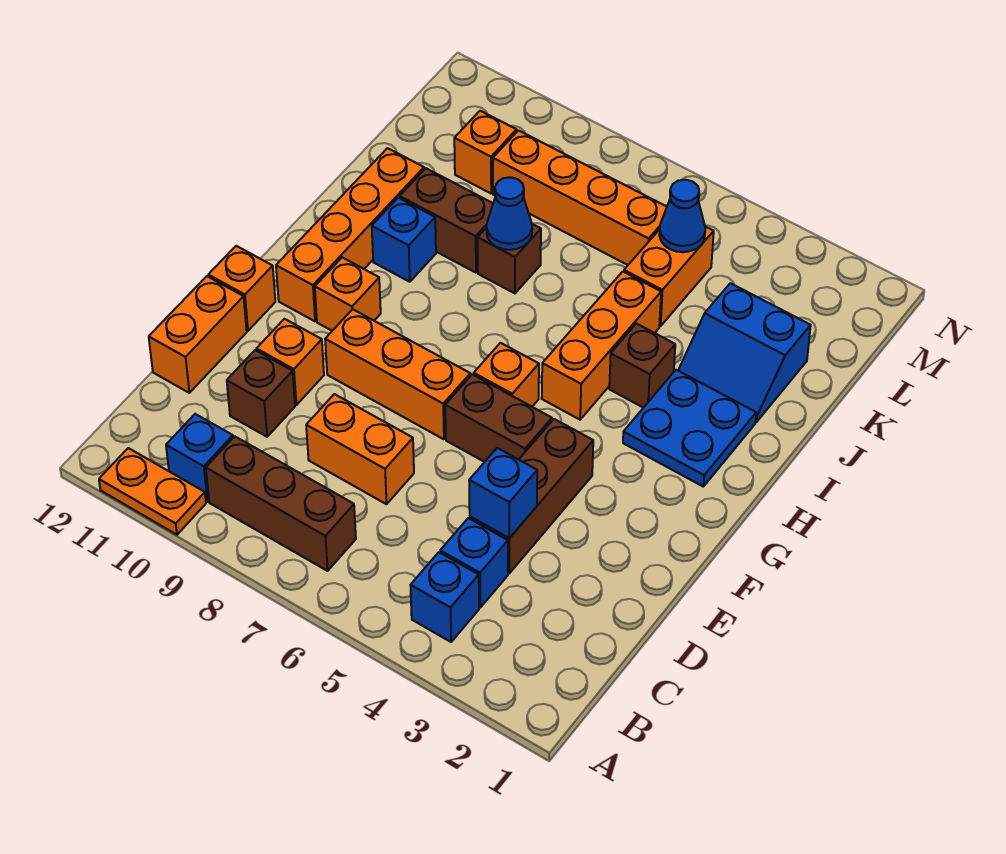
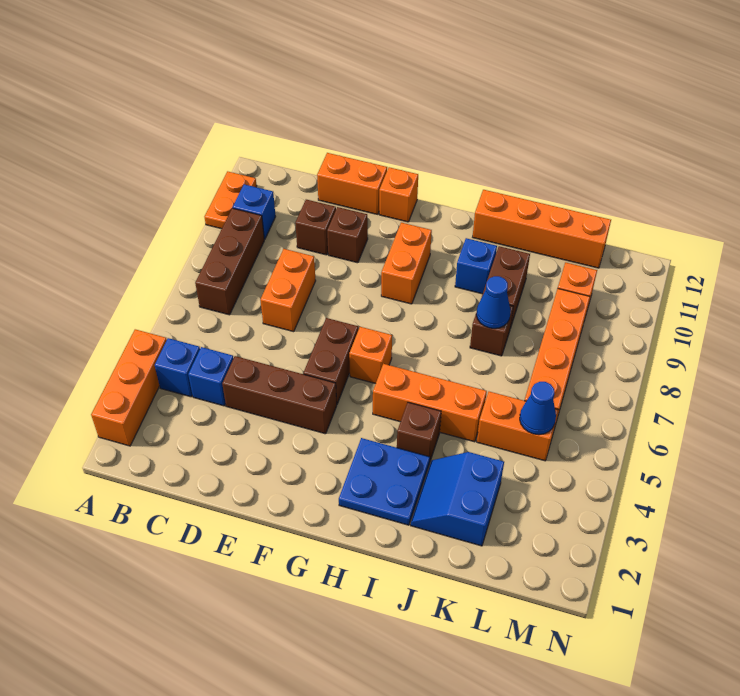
blue brick D4 level 2 -> none
orange brick E10 level 1 -> brown brick E10 level 1
orange brick F7:F9 level 1 -> orange brick A2:A4 level 1
orange brick G10 level 1 -> orange brick G9:G10 level 1
orange brick G11:J11 level 1 -> orange brick I12:L12 level 1

